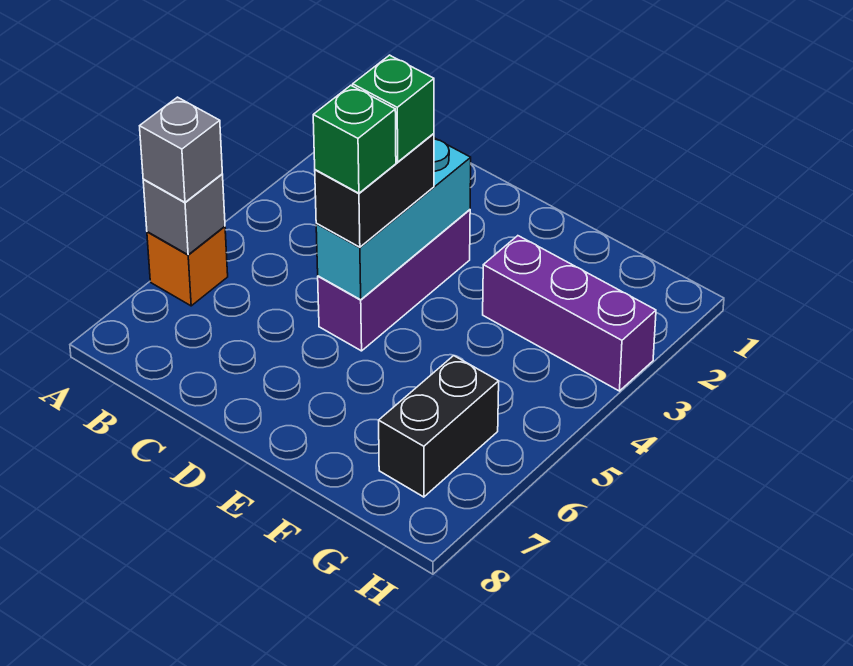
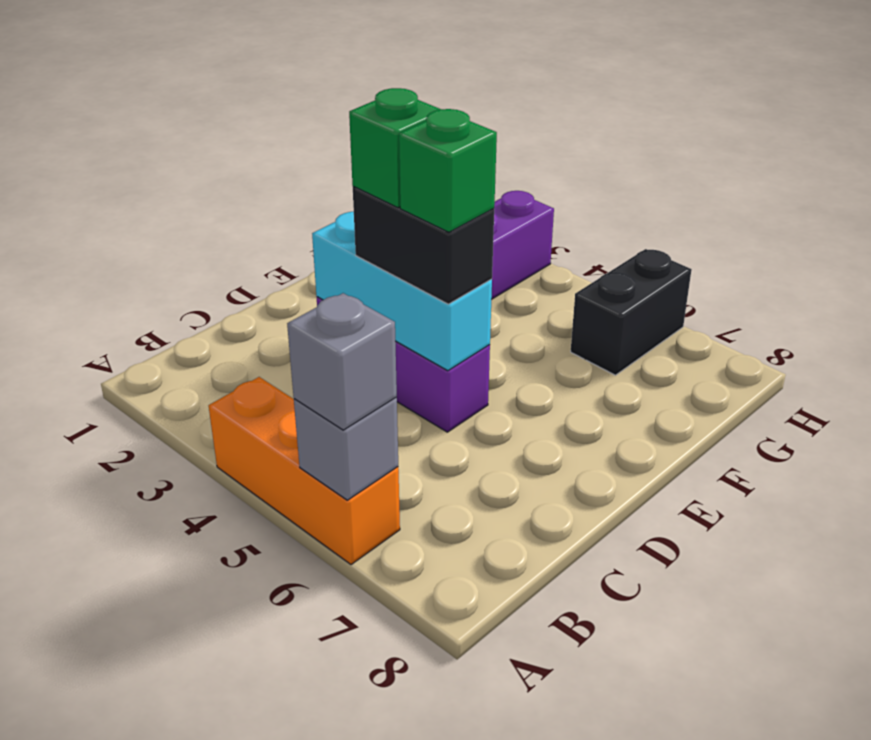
orange brick A6 level 1 -> orange brick A4:A6 level 1
black brick G6:G7 level 1 -> black brick G6:H6 level 1

